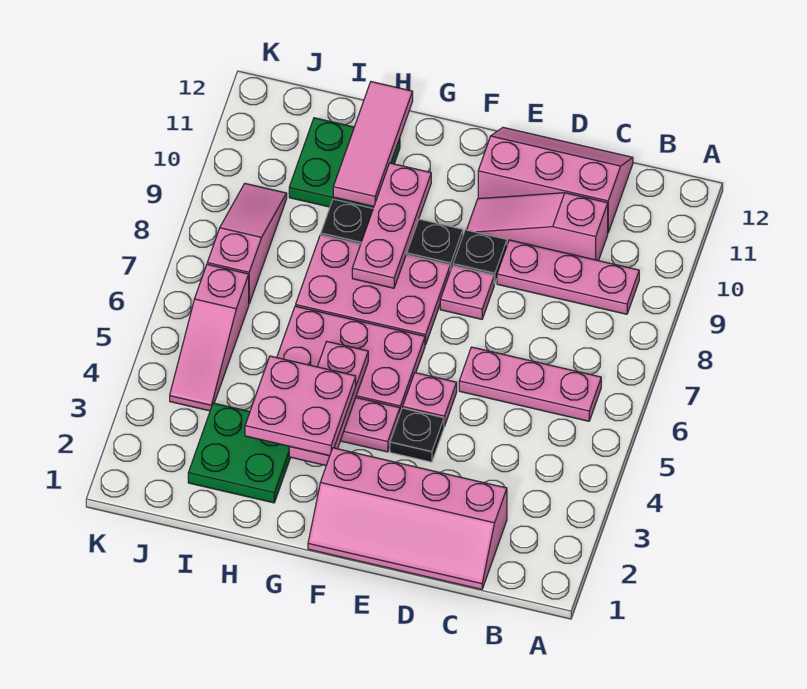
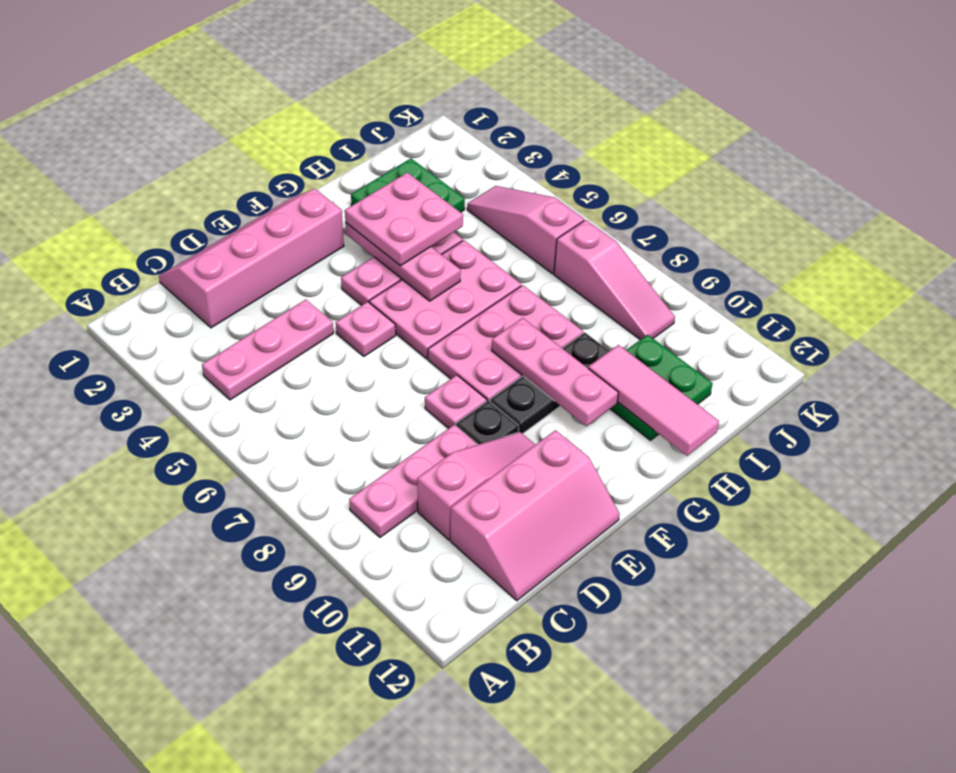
pink plate B6:D6 level 1 -> pink plate B4:D4 level 1
black plate E4 level 1 -> none

